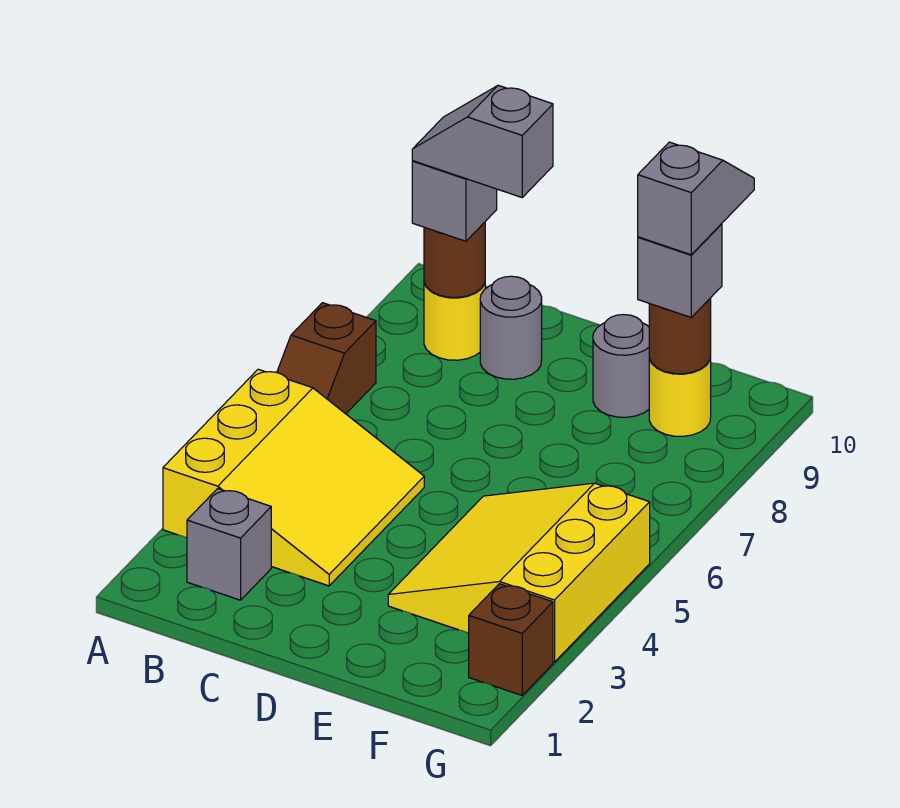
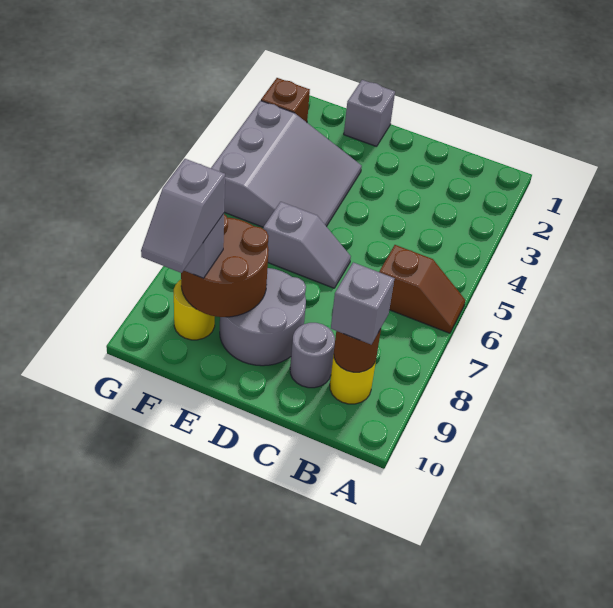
yellow slope A3:C5 level 1 top A -> none
brown slope A6:A7 level 1 top 7 -> brown slope A6:B6 level 1 top B
grey brick B2 level 1 -> grey brick E1 level 1
grey slope B9:C9 level 4 top C -> grey slope D6:E6 level 1 top E
yellow slope E3:G5 level 1 top G -> grey slope E3:G5 level 1 top G
grey round brick E9 level 1 -> grey round brick D8:E9 level 1
brown round brick F9 level 2 -> brown round brick E8:F9 level 2

